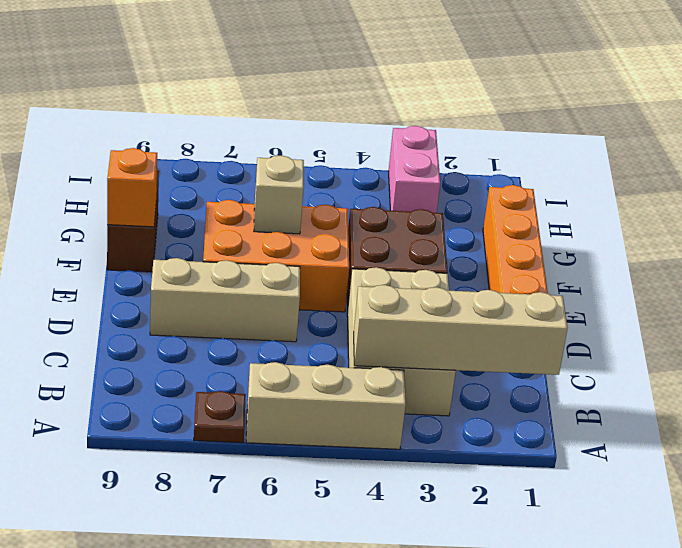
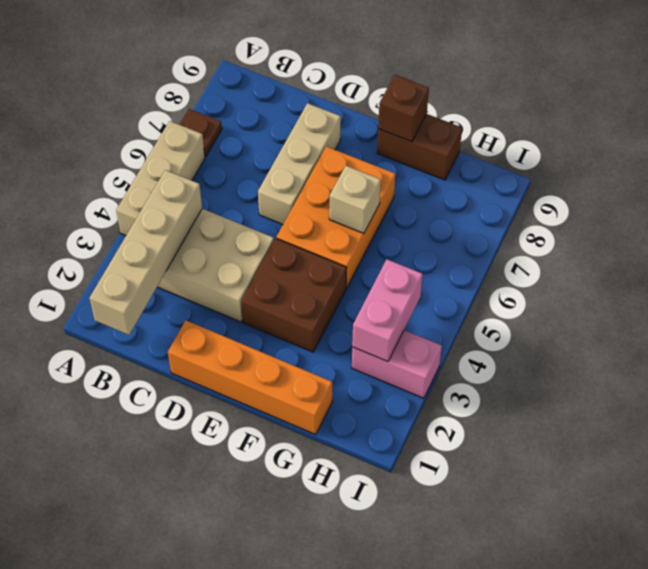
orange brick F9 level 2 -> brown brick F9 level 2
none -> pink brick H3:H4 level 2

